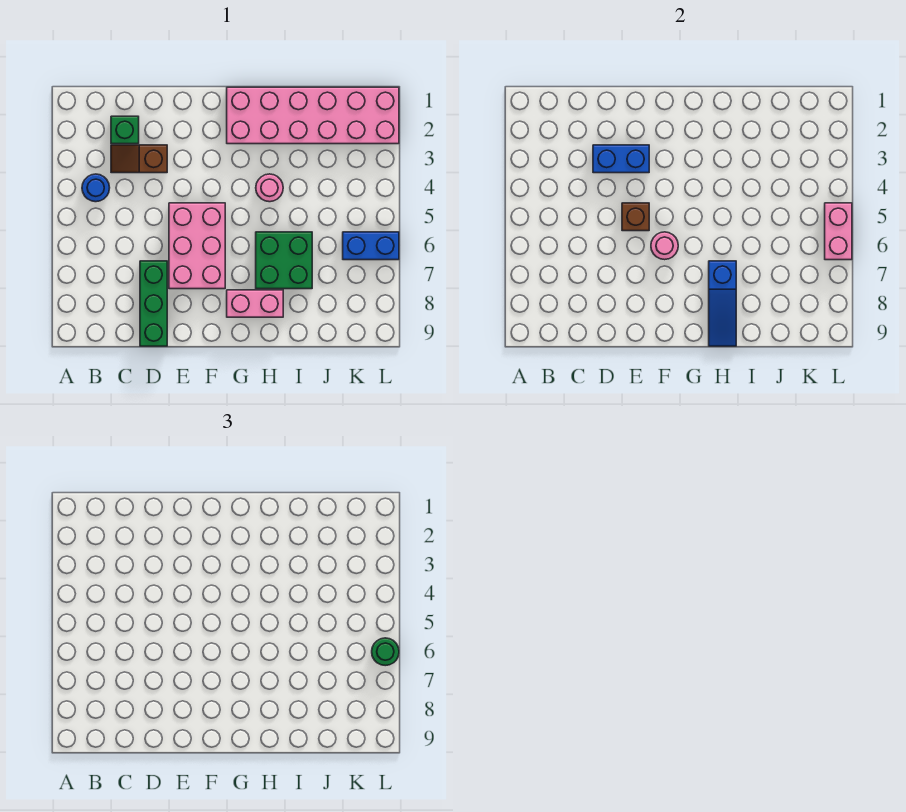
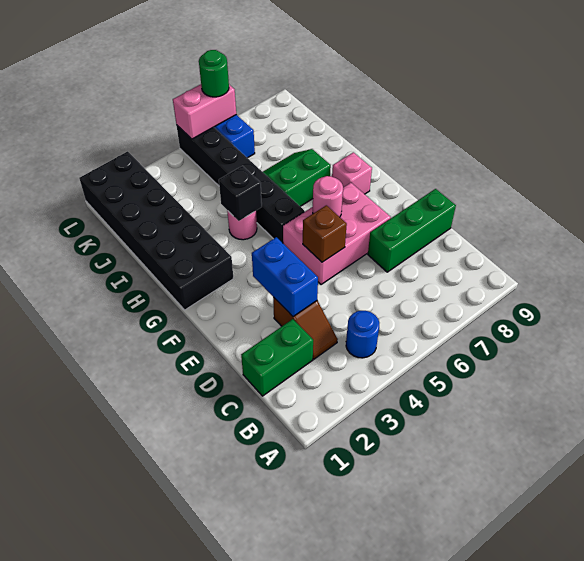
green brick C2 level 1 -> green brick C1:C2 level 1
pink brick G1:L2 level 1 -> black brick G1:L2 level 1
none -> black brick G5:L5 level 1
pink brick G8:H8 level 1 -> pink brick G8 level 1
none -> black brick H4 level 2
green brick H6:I7 level 1 -> green slope H6:I7 level 1 top H
blue slope H7:H9 level 2 top 7 -> none

